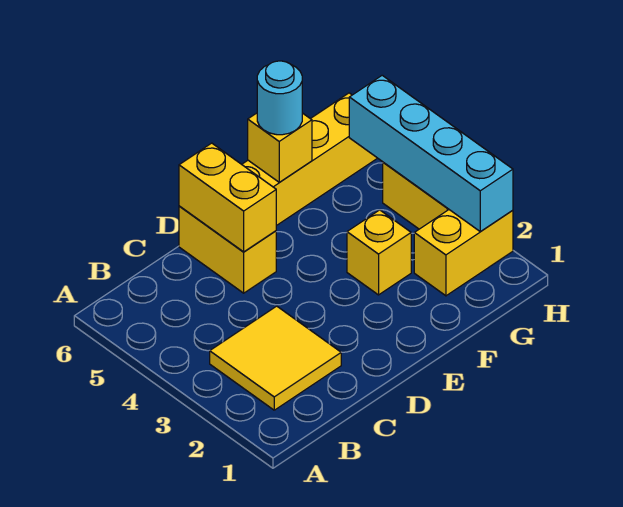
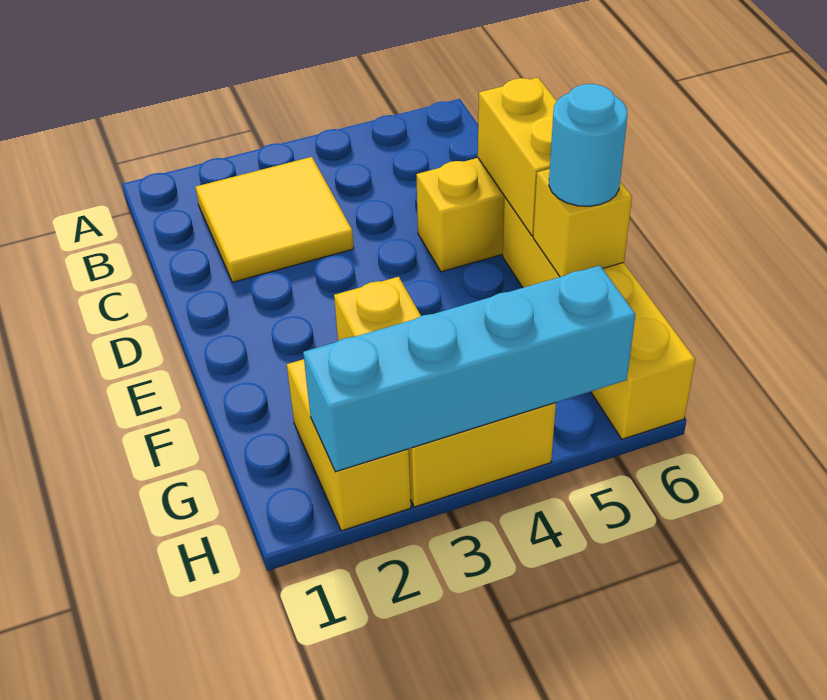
yellow brick D5:D6 level 2 -> yellow brick D6:E6 level 2

